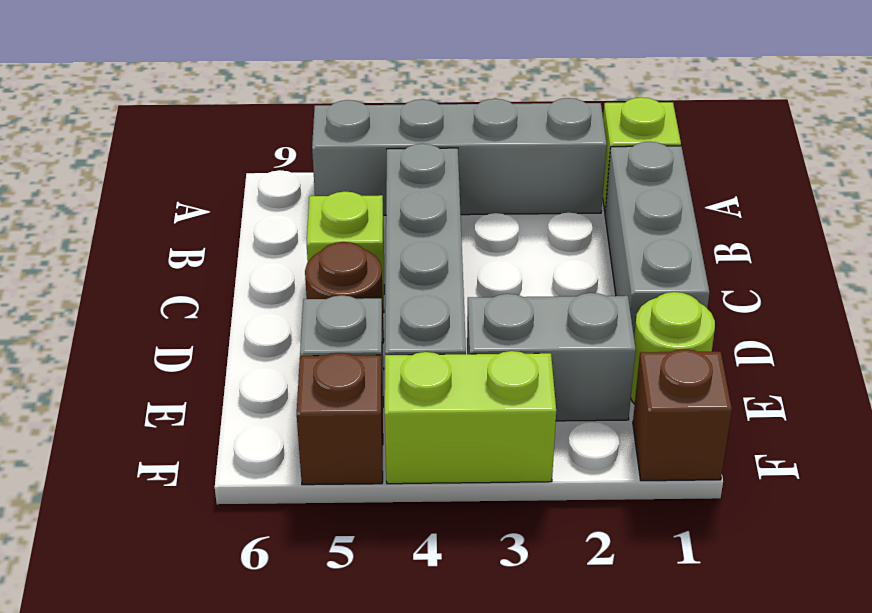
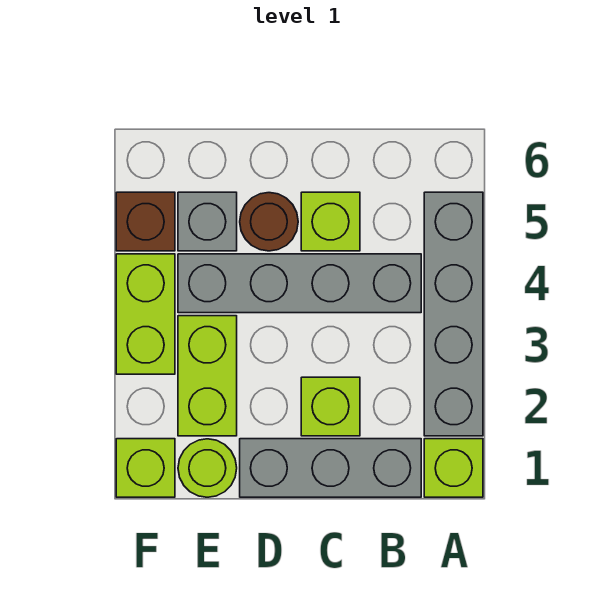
none -> lime brick C2 level 1
grey brick E2:E3 level 1 -> lime brick E2:E3 level 1
brown brick F1 level 1 -> lime brick F1 level 1

